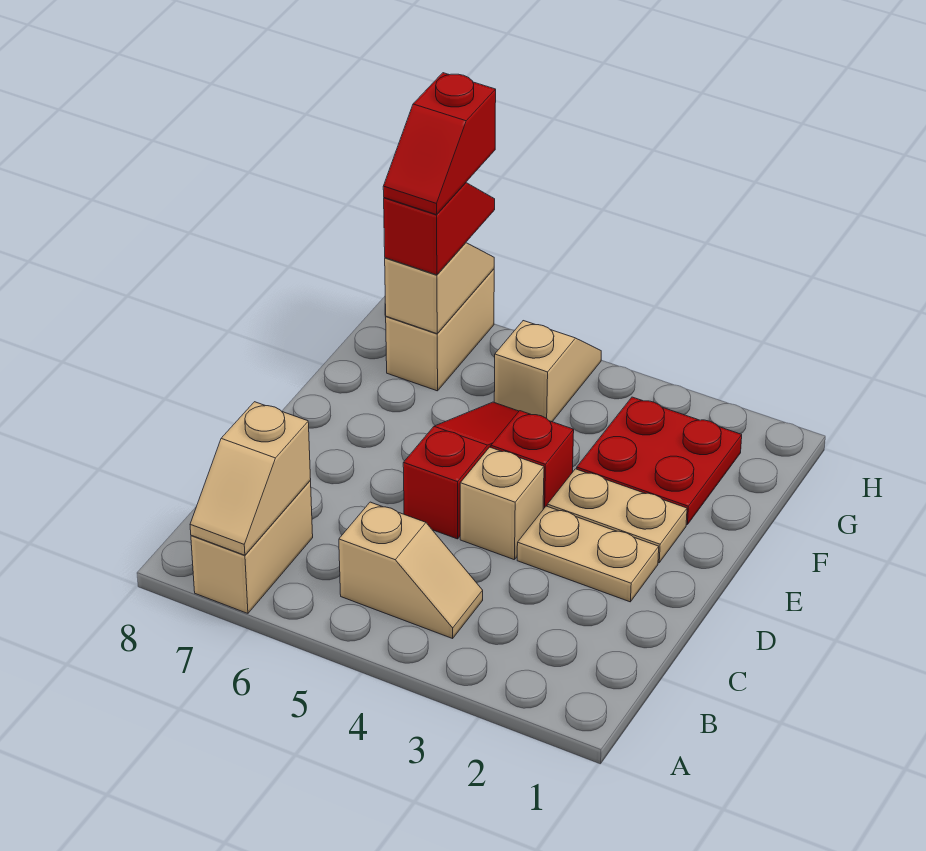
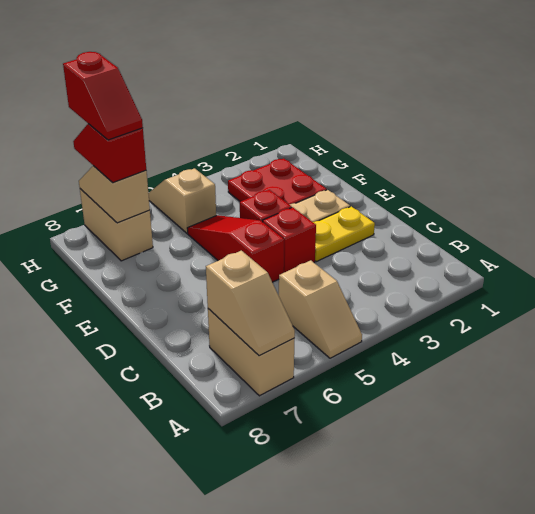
tan slope B4:B5 level 1 top 5 -> tan slope A5:B5 level 1 top B
tan plate D2:D3 level 1 -> yellow plate D2:D3 level 1
tan brick D4 level 1 -> red brick D4 level 1

